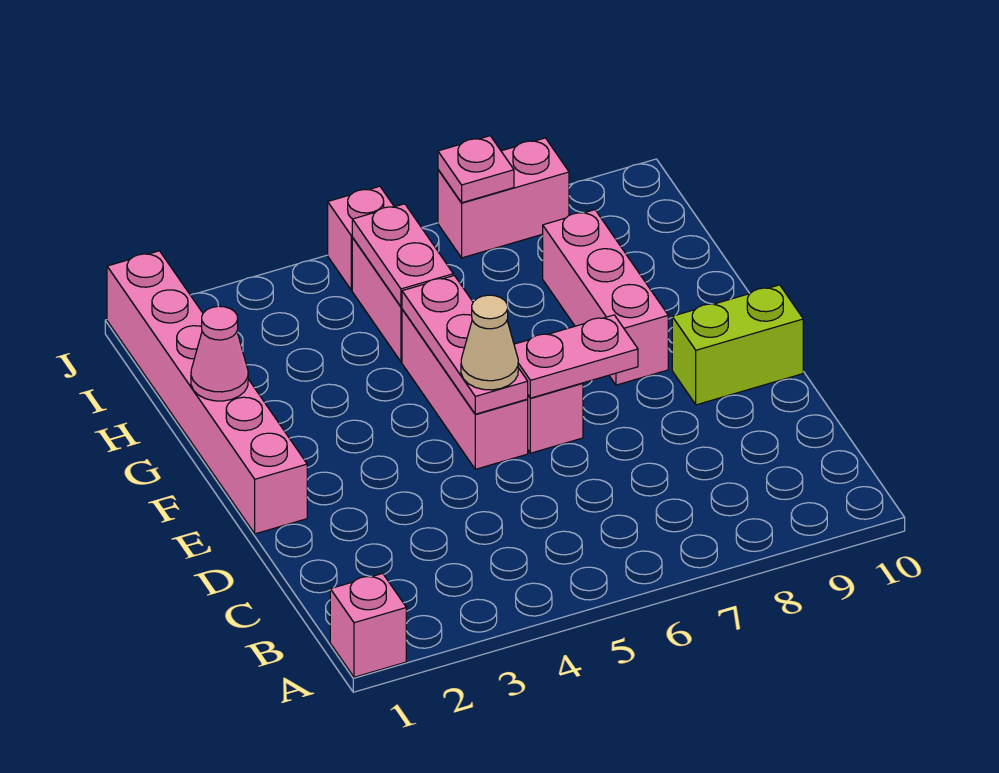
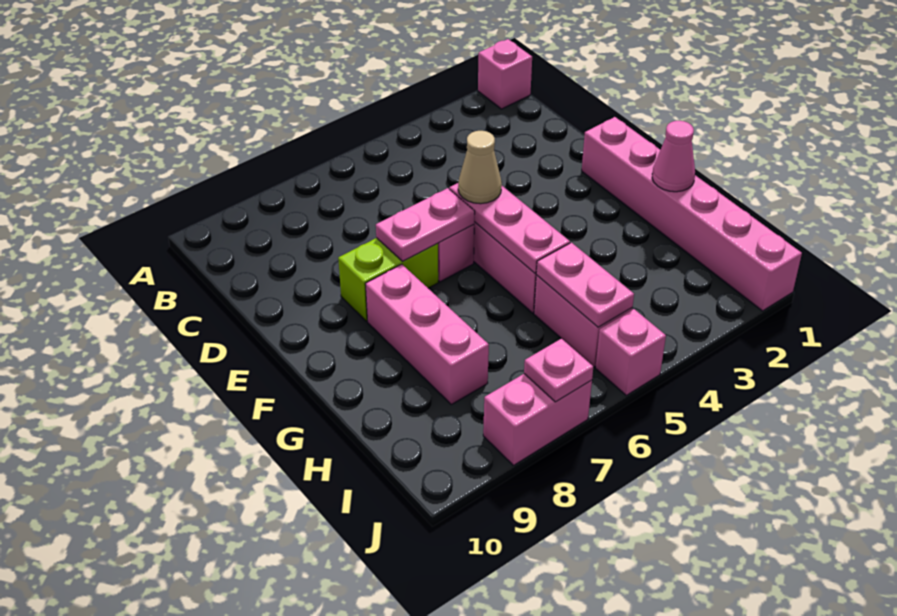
lime brick E9:E10 level 1 -> lime brick E7:E8 level 1

